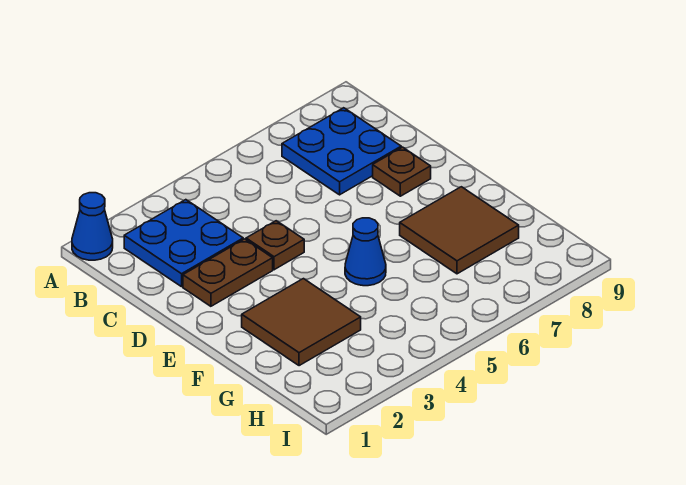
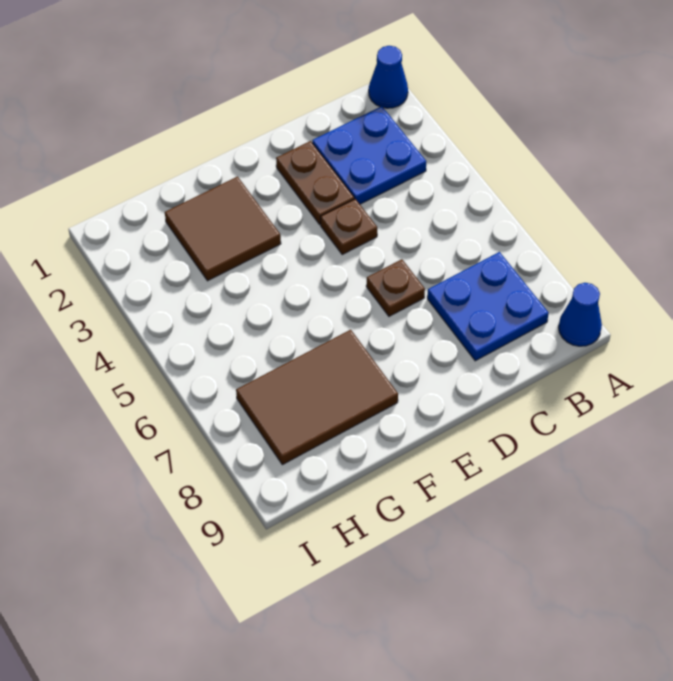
brown plate D8 level 1 -> brown plate D6 level 1
blue cone F5 level 1 -> blue cone A9 level 1
brown tile F7:G8 level 1 -> brown tile F7:H8 level 1

